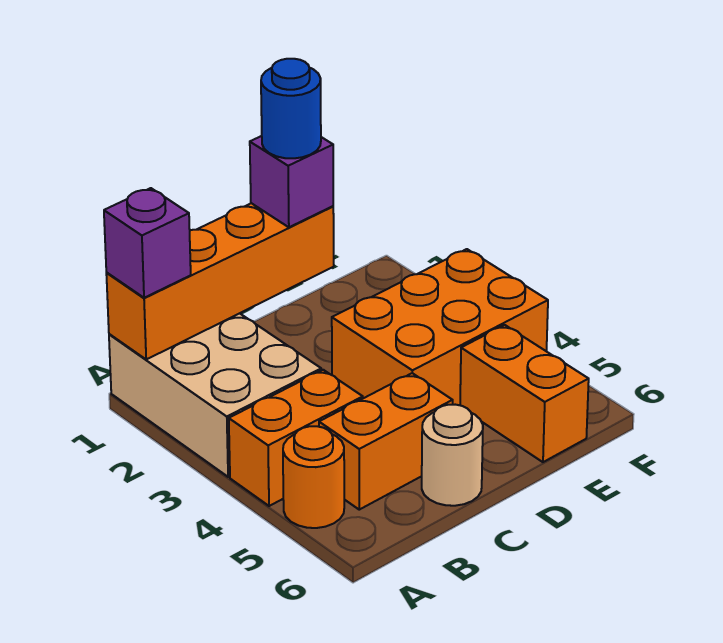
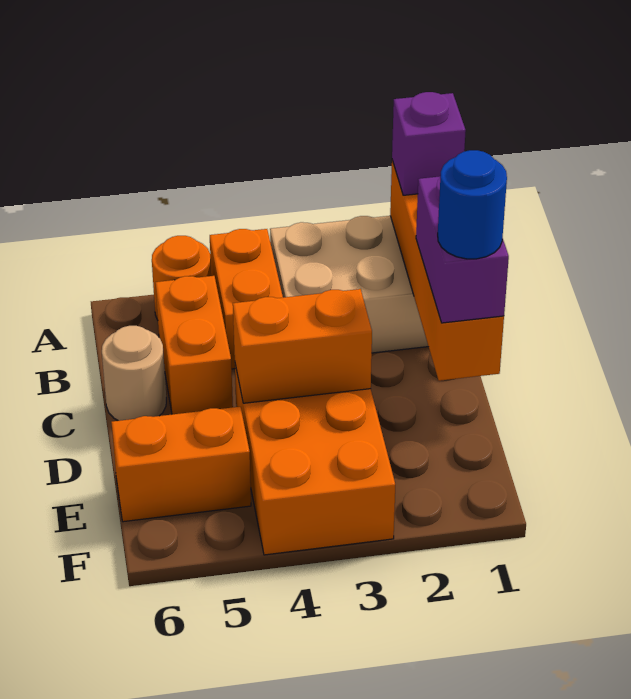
purple brick D1 level 3 -> purple brick C1:D1 level 3
none -> orange brick D3:D4 level 2

